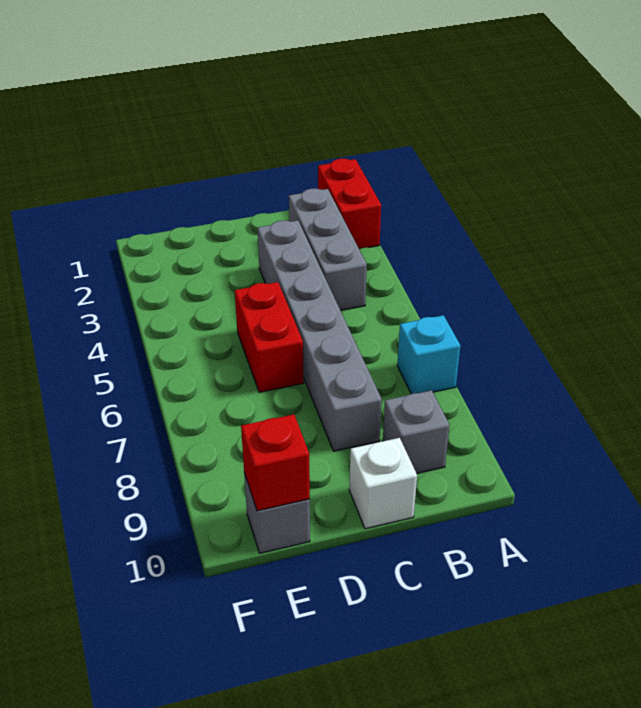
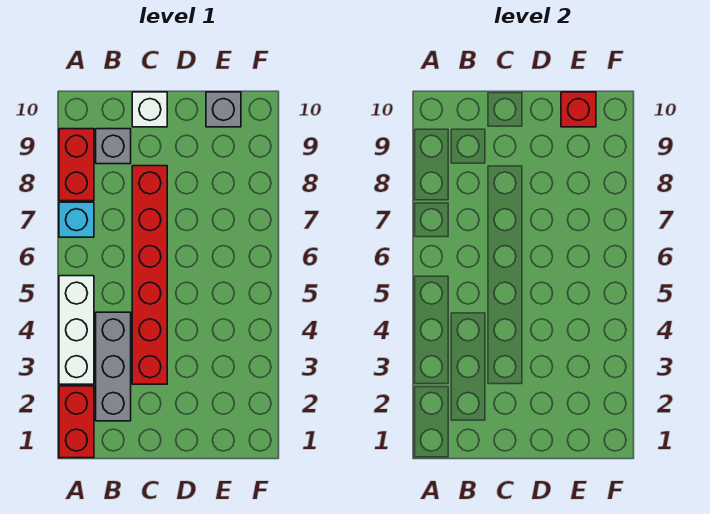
none -> white brick A3:A5 level 1
grey brick C3:C8 level 1 -> red brick C3:C8 level 1
red brick D5:D6 level 1 -> red brick A8:A9 level 1

